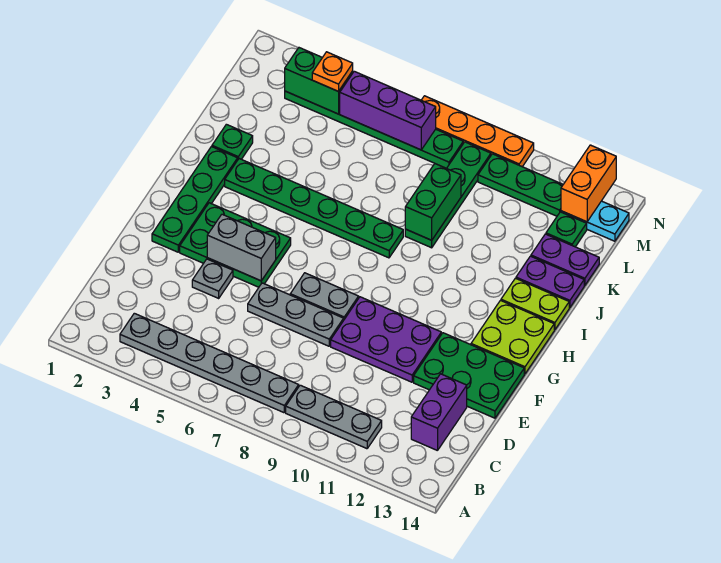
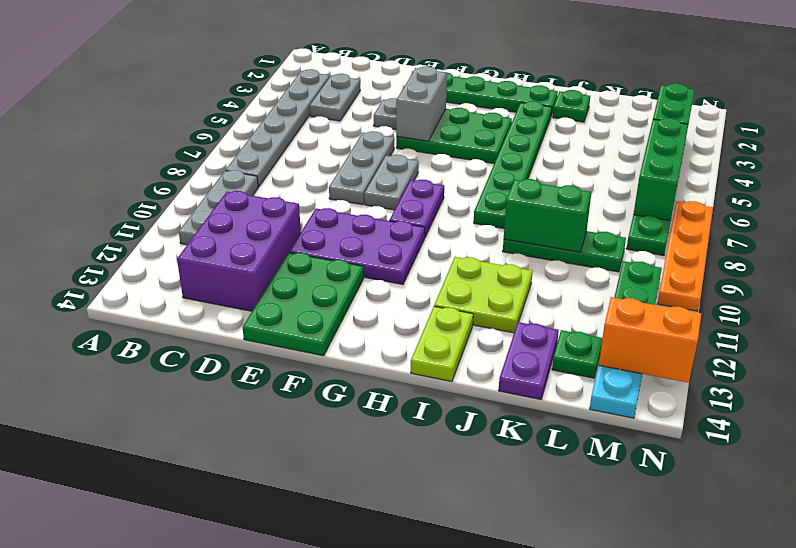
none -> grey plate C3:C4 level 1
purple brick C13:D13 level 1 -> purple brick C11:D13 level 1
purple plate E9:F11 level 1 -> purple plate E10:G11 level 1
green plate F3:G5 level 1 -> green plate F4:H5 level 1
lime plate G13:H14 level 1 -> lime plate I11:J12 level 1
green plate J9:M9 level 1 -> green plate J9:L9 level 1
purple plate J13:J14 level 1 -> purple plate G8:G9 level 1
orange plate M4 level 3 -> none
purple brick M5:M7 level 2 -> green brick M5:M7 level 2

